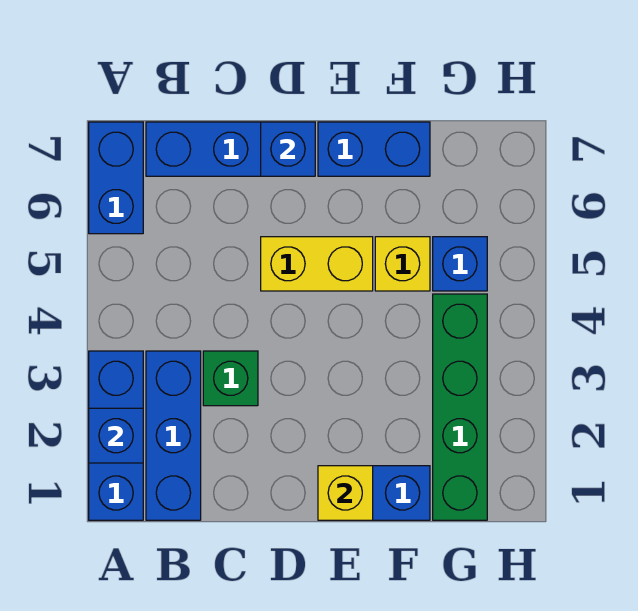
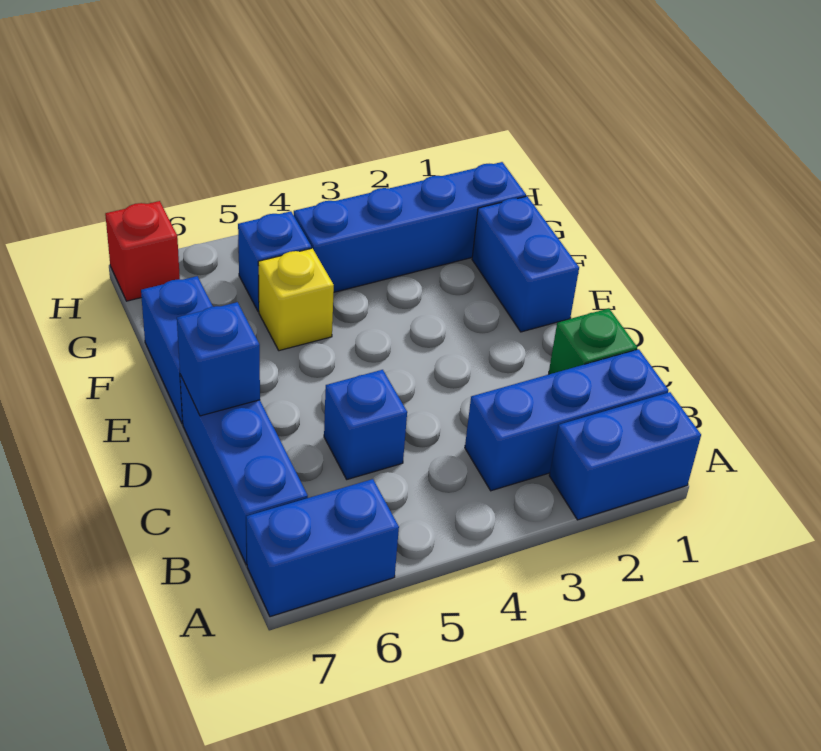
blue brick A1:A3 level 1 -> blue brick A1:A2 level 1
blue brick A2 level 2 -> blue brick C5 level 1
green brick C3 level 1 -> green brick C1 level 1
yellow brick D5:E5 level 1 -> none
yellow brick E1 level 2 -> none
green brick G1:G4 level 1 -> blue brick G1:G4 level 1
none -> red brick H7 level 1

